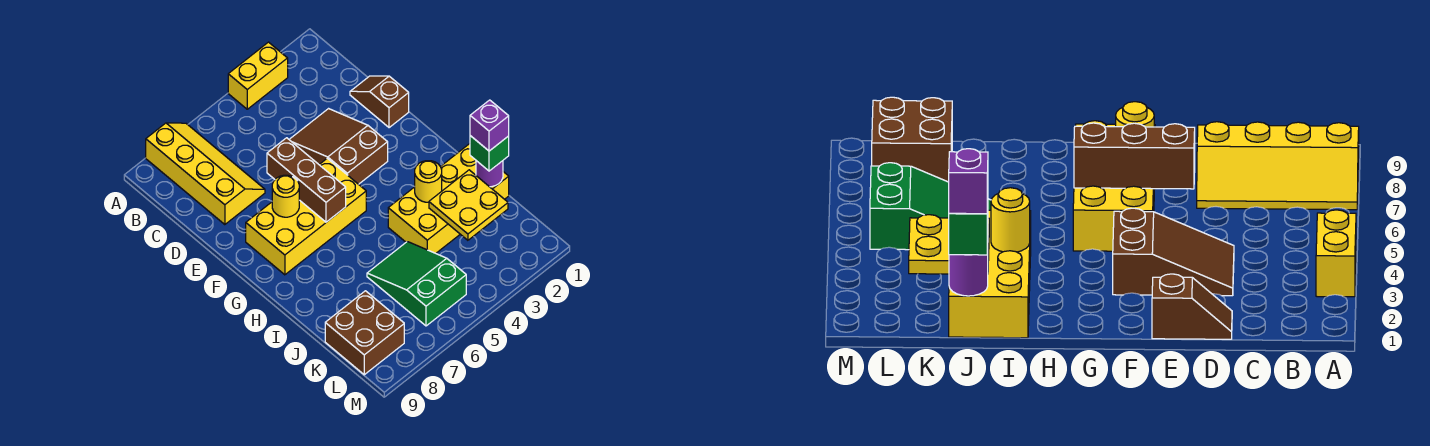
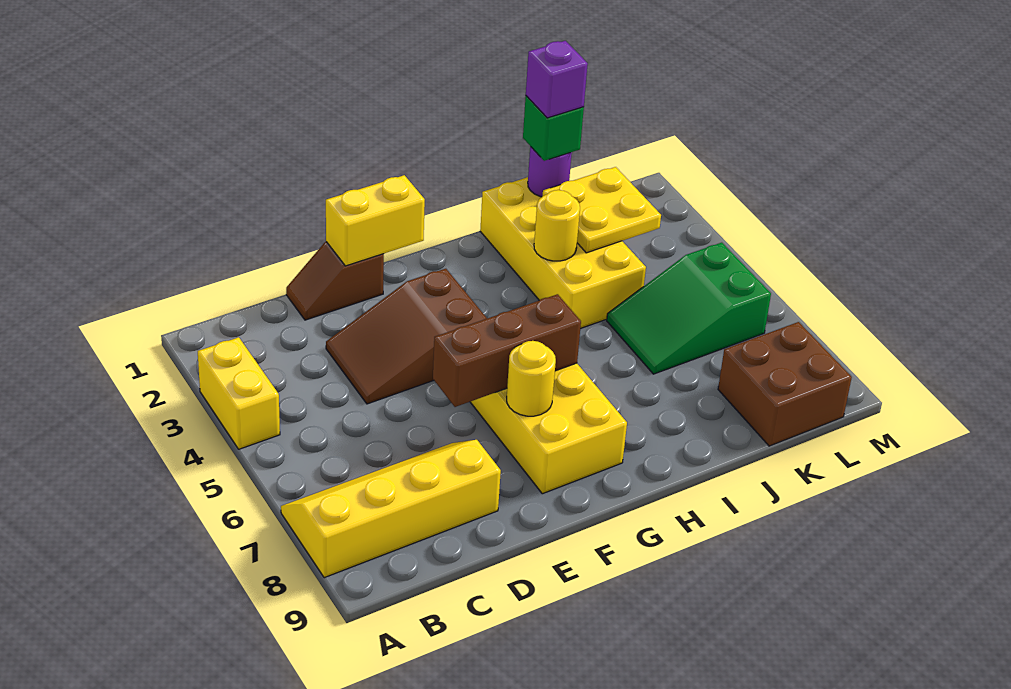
none -> yellow brick E1:F1 level 2

